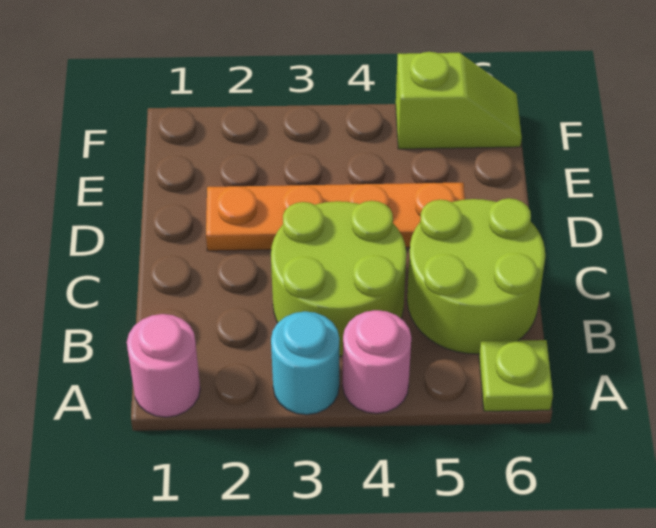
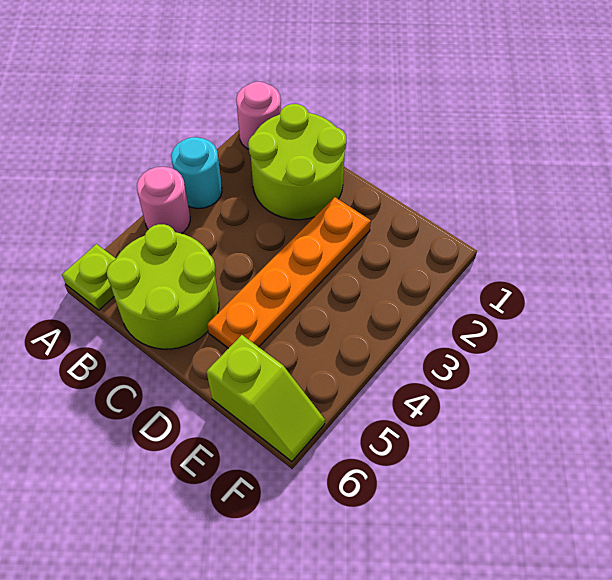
lime round brick B3:C4 level 1 -> lime round brick B1:C2 level 1
lime slope F5:F6 level 1 top 5 -> lime slope E6:F6 level 1 top E

